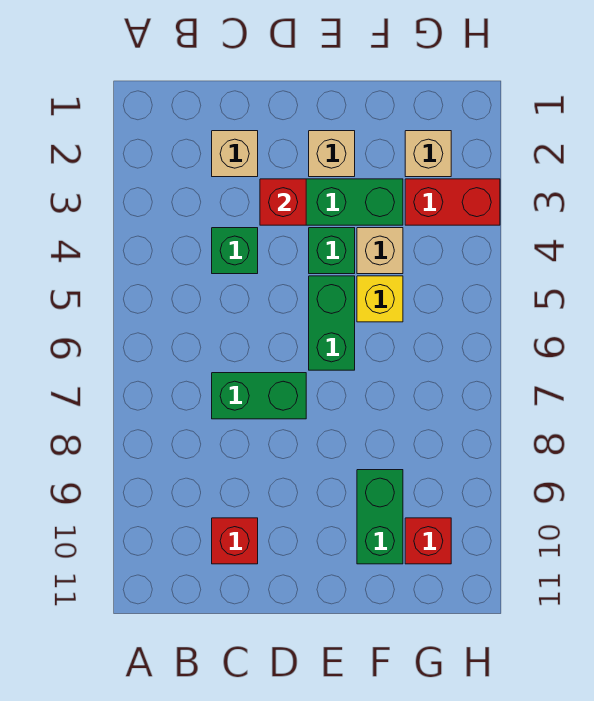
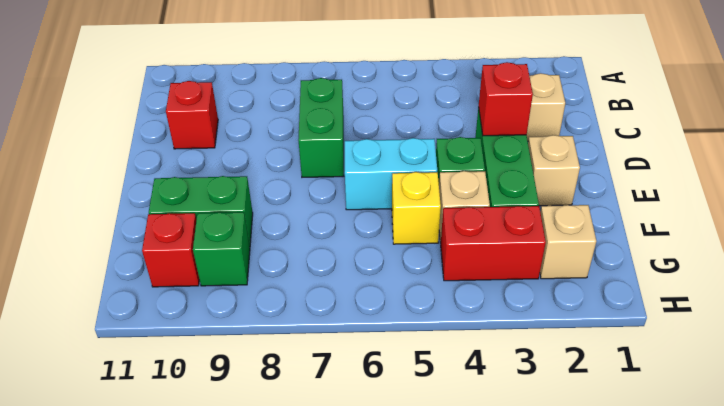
green brick C4 level 1 -> green brick G9 level 1
green brick E5:E6 level 1 -> cyan brick E5:E6 level 1
red brick G3:H3 level 1 -> red brick G3:G4 level 1

